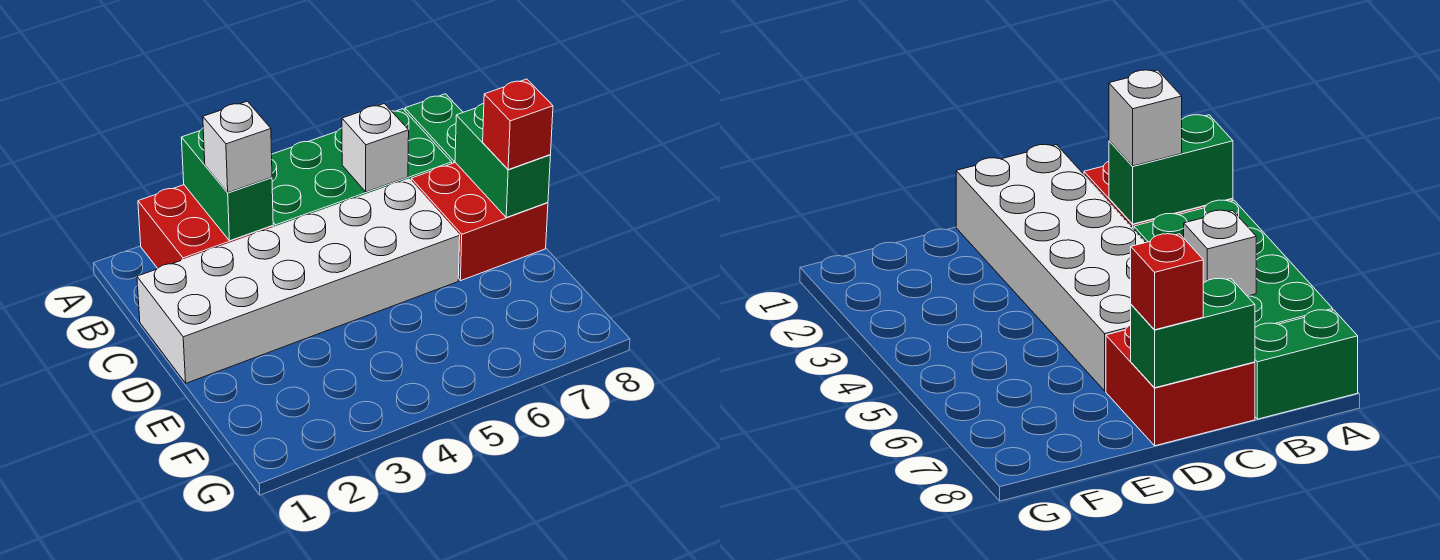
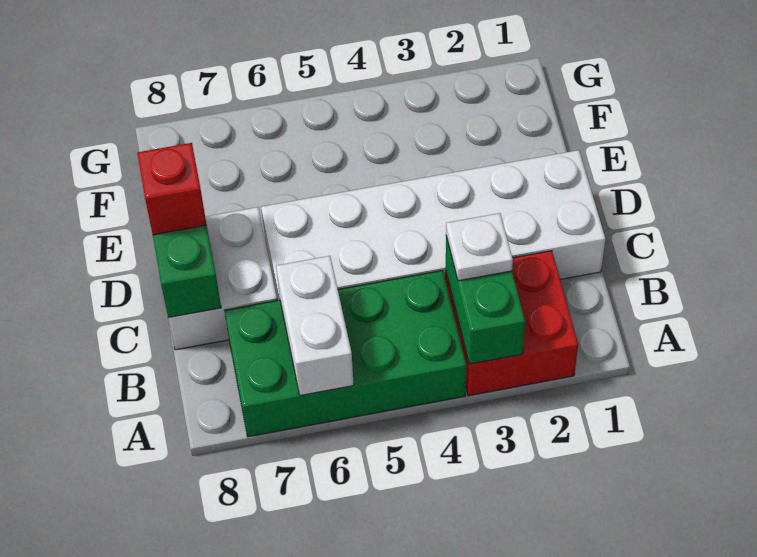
green brick A8:B8 level 1 -> none
white brick B3 level 3 -> white plate B3 level 3
white brick B6 level 2 -> white brick A6:B6 level 2
red brick C7:D8 level 1 -> white brick C7:D8 level 1

